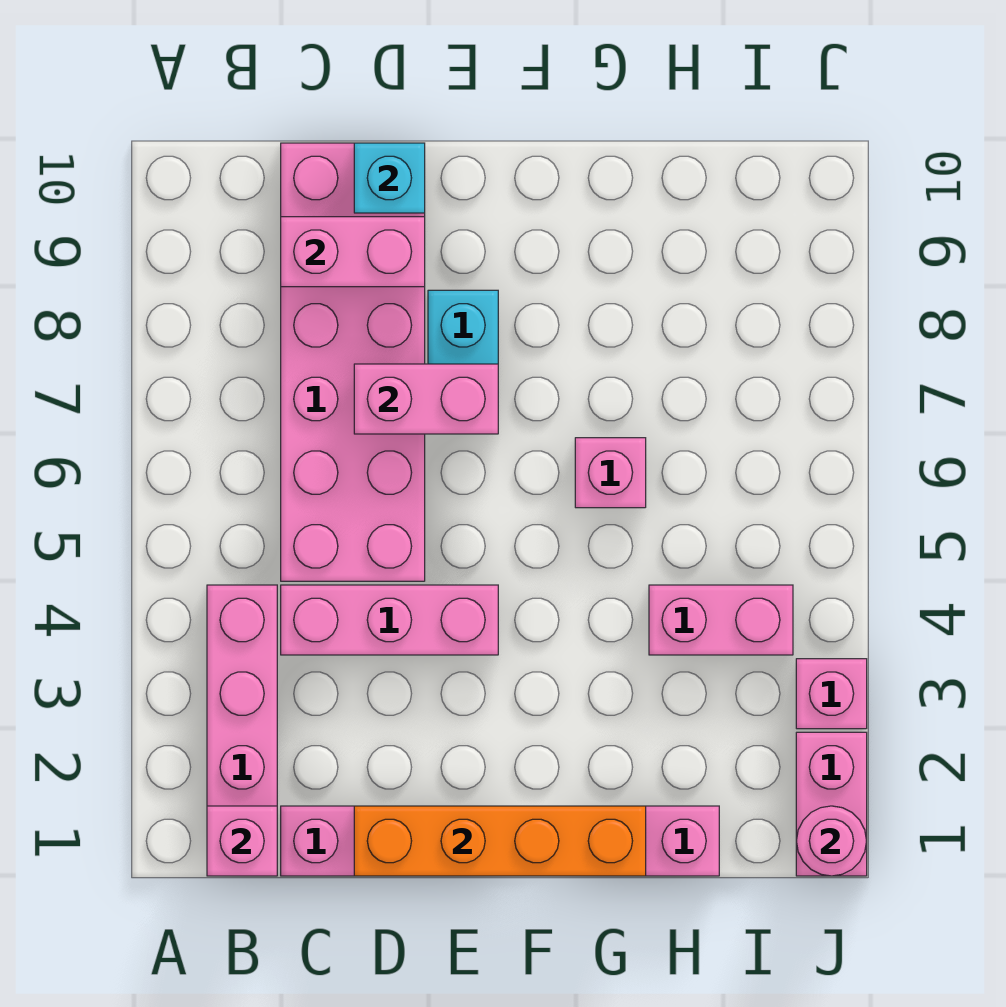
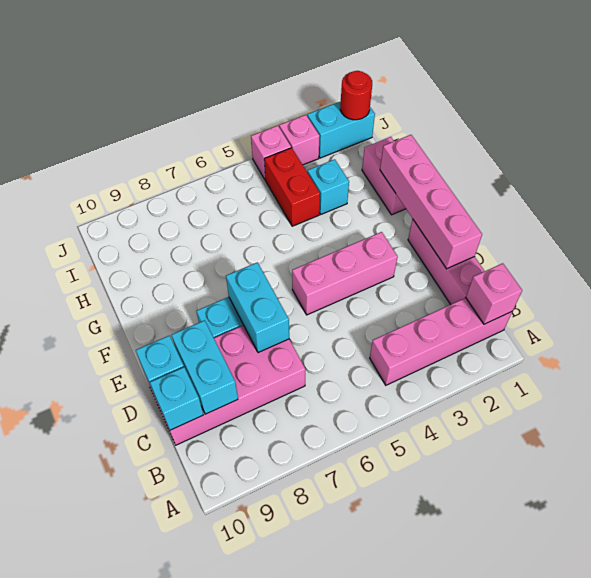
pink brick C4:E4 level 1 -> pink brick E3:E5 level 1
pink brick C5:D10 level 1 -> pink brick C7:D10 level 1
pink brick C9:D9 level 2 -> cyan brick C9:D9 level 2
none -> cyan brick C10 level 2
orange brick D1:G1 level 2 -> pink brick D1:G1 level 2
pink brick D7:E7 level 2 -> cyan brick D7:E7 level 2
pink brick G6 level 1 -> pink brick J4 level 1
none -> cyan brick H3 level 1
pink brick H4:I4 level 1 -> red brick H4:I4 level 1
pink brick J1:J2 level 1 -> cyan brick J1:J2 level 1
pink round brick J1 level 2 -> red round brick J1 level 2

